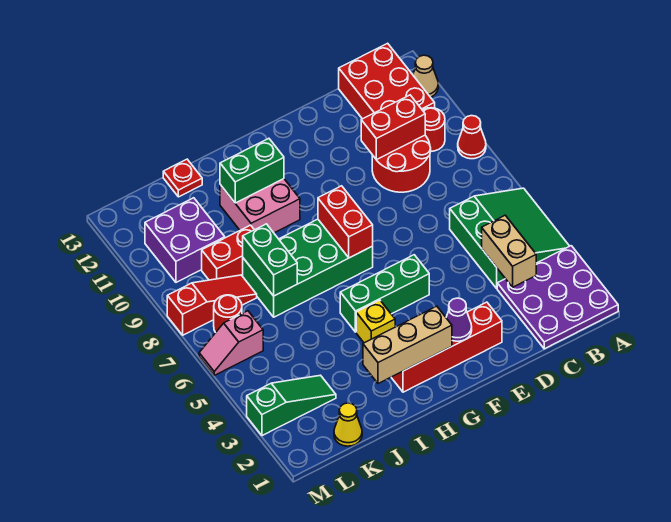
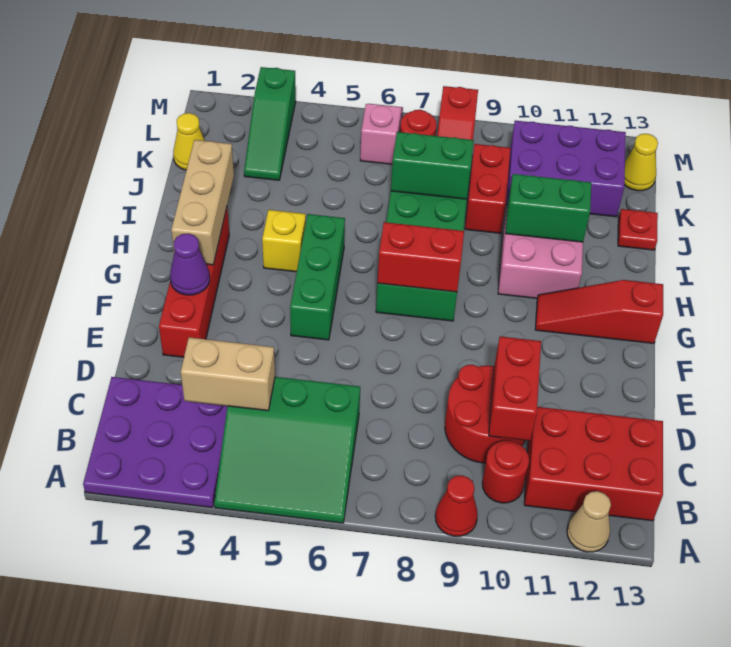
none -> red slope G11:G13 level 1 top 13
green brick H11:I11 level 2 -> green brick I10:I11 level 2
purple brick K10:L11 level 1 -> purple brick K10:L12 level 1
none -> yellow cone L13 level 1

